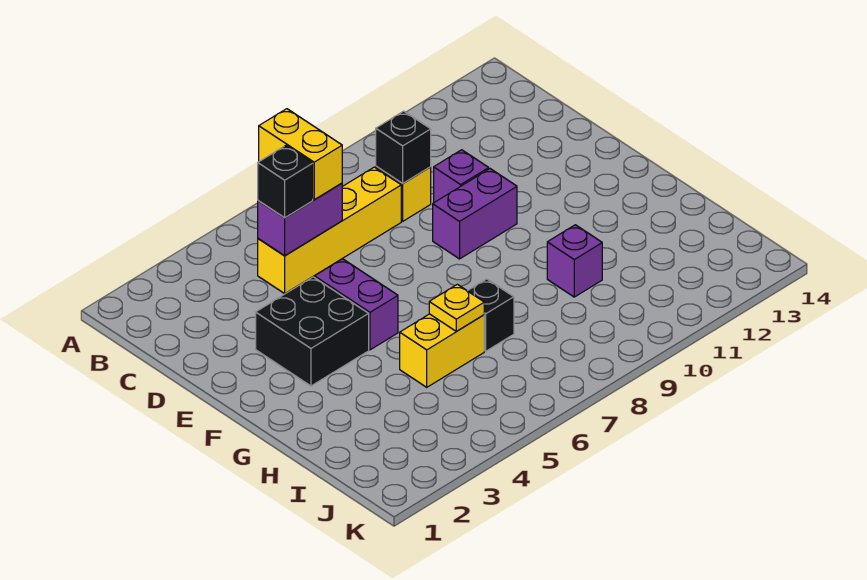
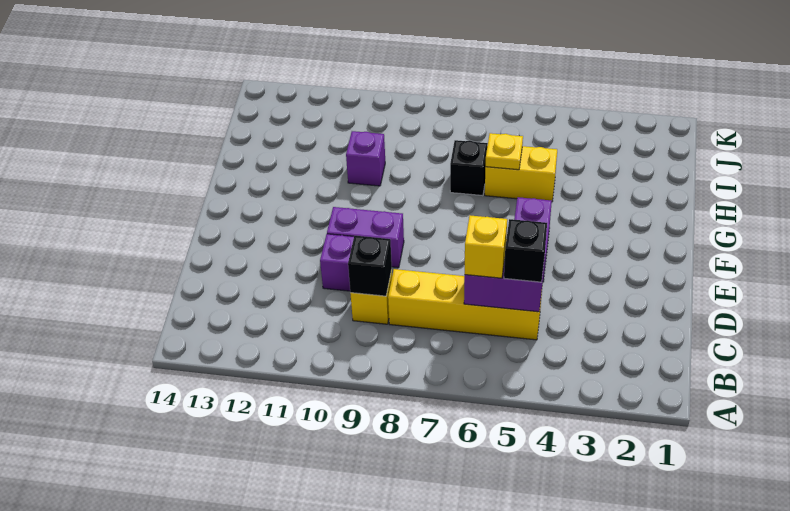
yellow brick B6:C6 level 3 -> yellow brick C6 level 3
black brick E3:F4 level 1 -> none

